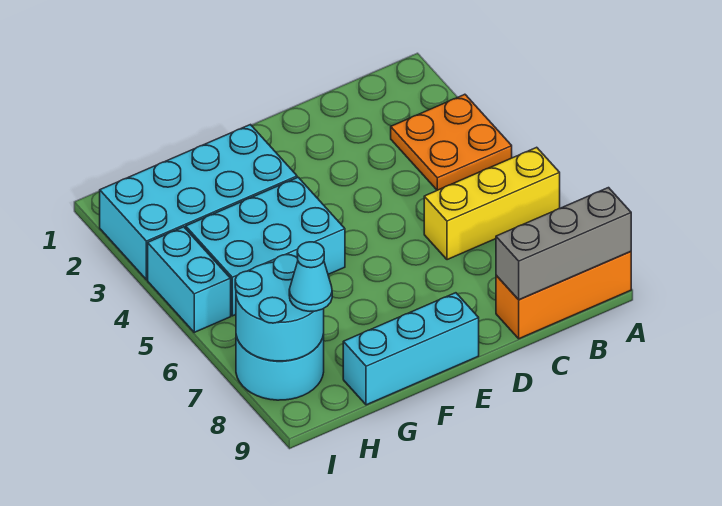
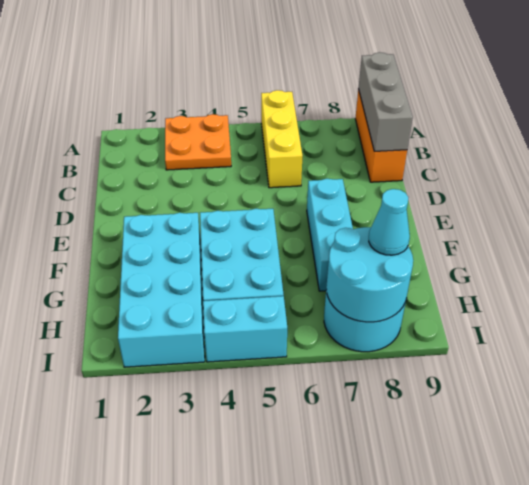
cyan brick E9:G9 level 1 -> cyan brick E7:G7 level 1

